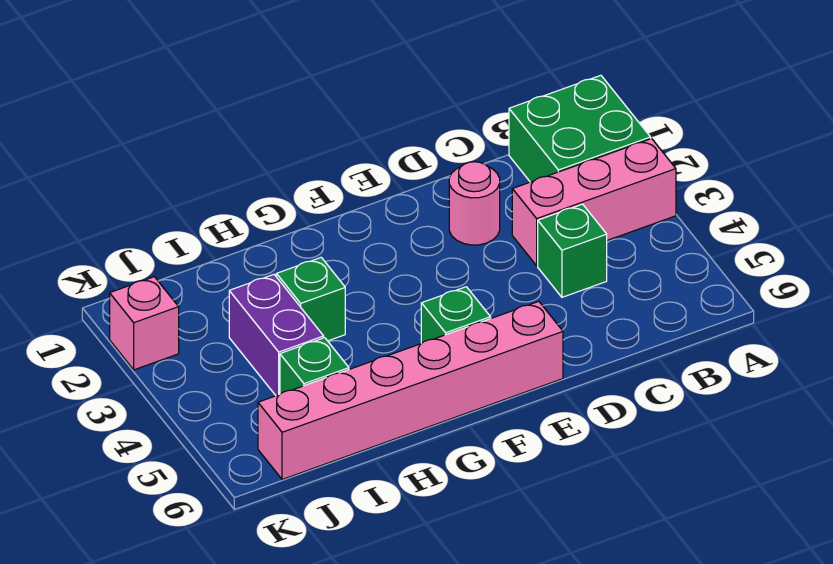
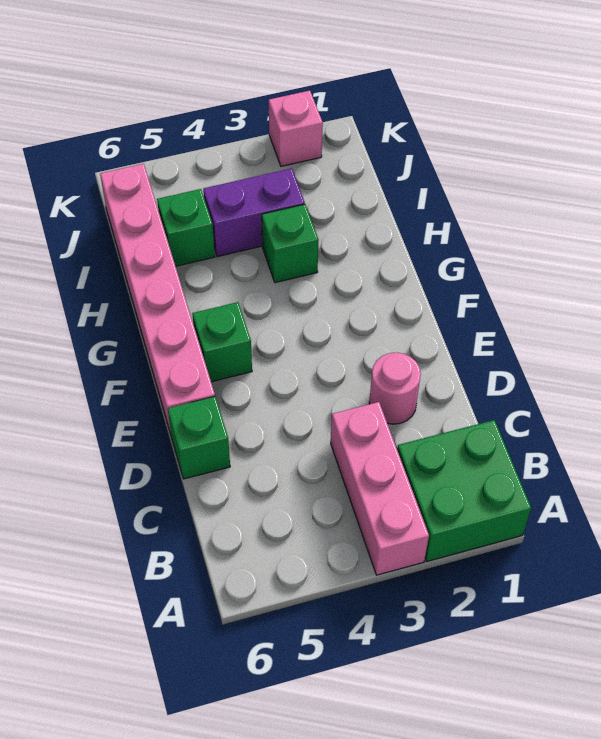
green brick C4 level 1 -> green brick D6 level 1

